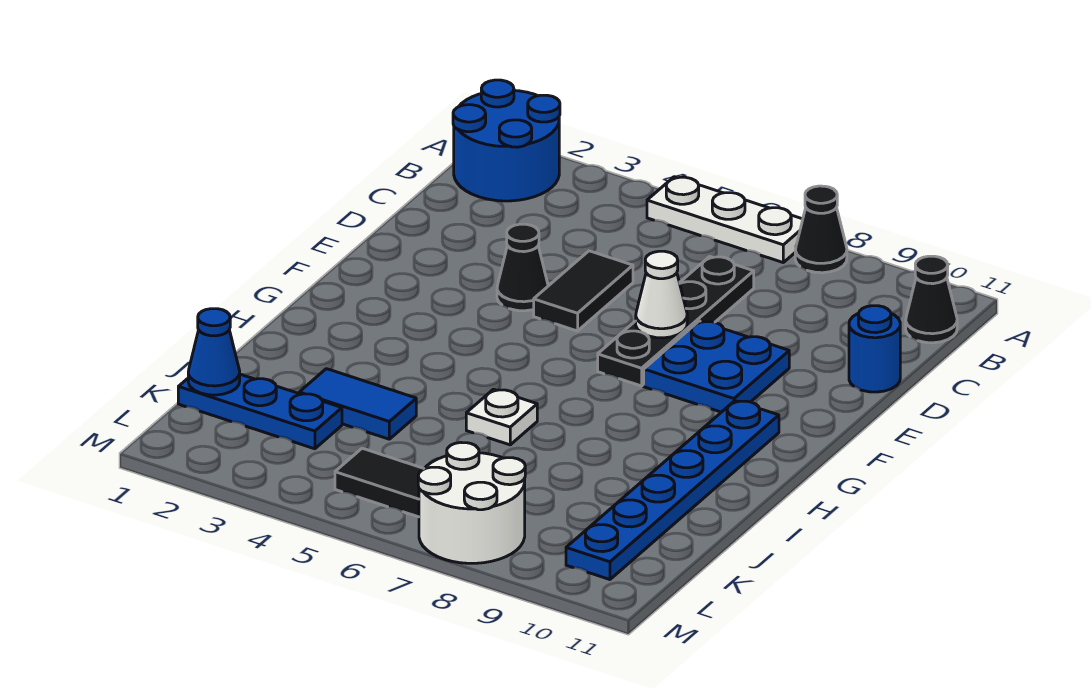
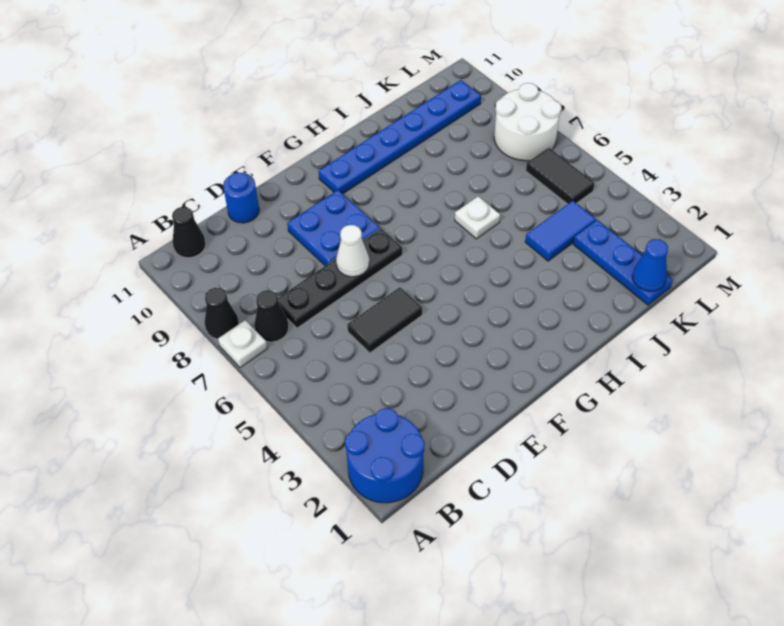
white plate A5:A7 level 1 -> white plate A7 level 1
black cone E4 level 1 -> black cone B7 level 1
blue tile J3:J4 level 1 -> blue tile J4:K4 level 1

